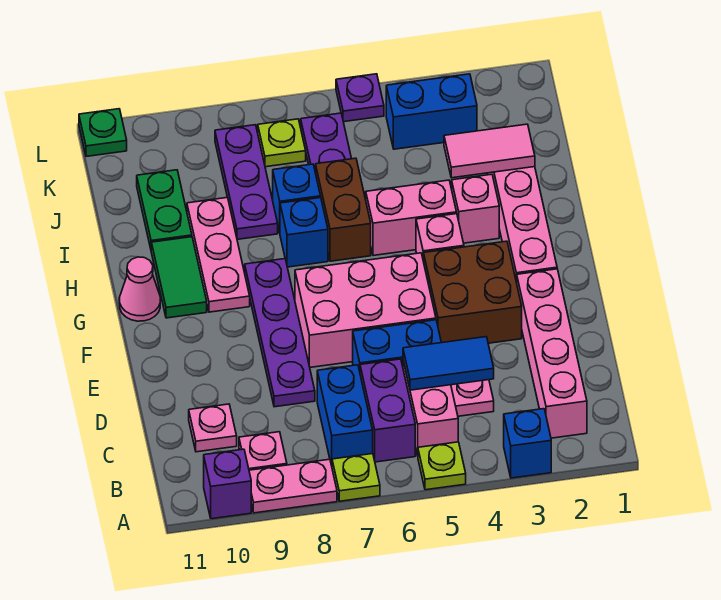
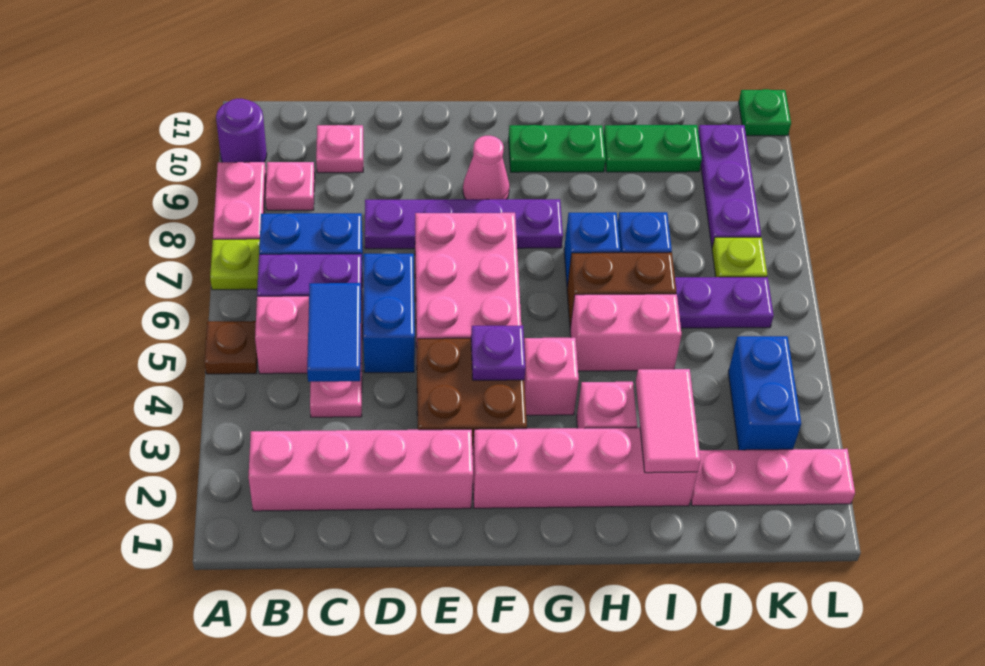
blue brick A3 level 1 -> none
lime plate A5 level 1 -> brown plate A5 level 1
purple brick A10 level 1 -> purple round brick A10 level 1
pink plate G9:I9 level 1 -> pink plate J2:L2 level 1
green tile G10:H10 level 1 -> green plate G10:H10 level 1
pink cone G11 level 1 -> pink cone F9 level 1
pink brick H4:H5 level 1 -> pink brick H5:I5 level 1
purple plate I8:K8 level 1 -> purple plate K8:K10 level 1
purple plate L5 level 1 -> purple plate F4 level 2

